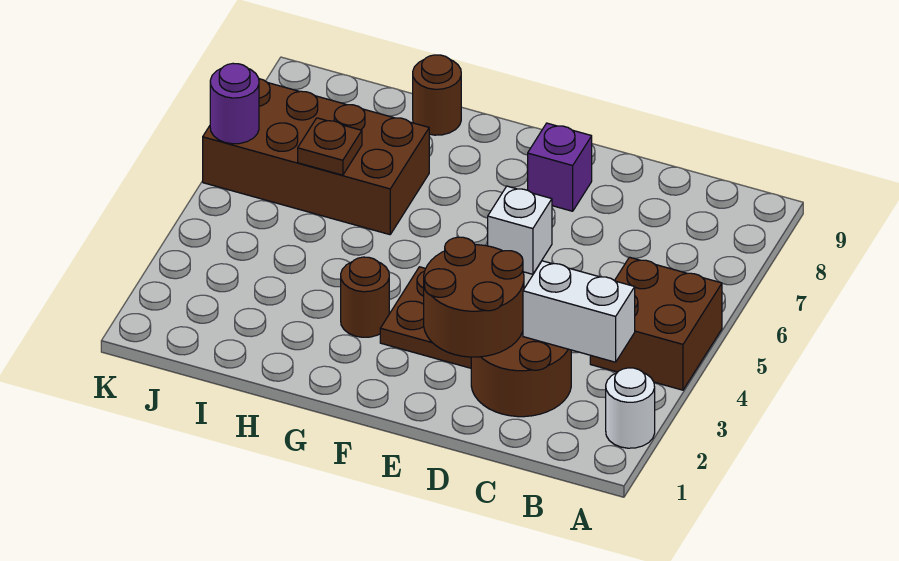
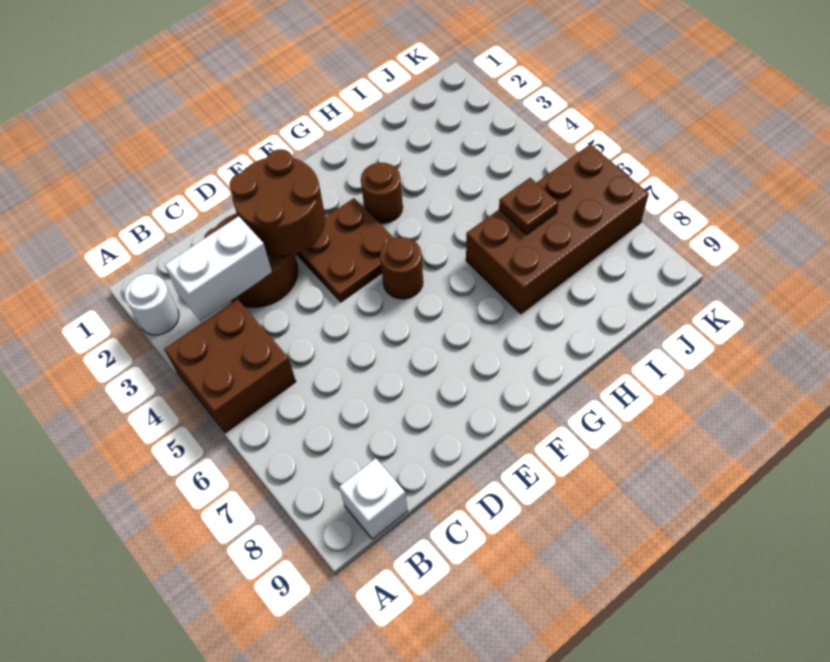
white brick E6 level 1 -> white brick B9 level 1
purple brick E8 level 1 -> none
brown round brick H9 level 1 -> brown round brick F5 level 1
purple round brick K6 level 2 -> none

